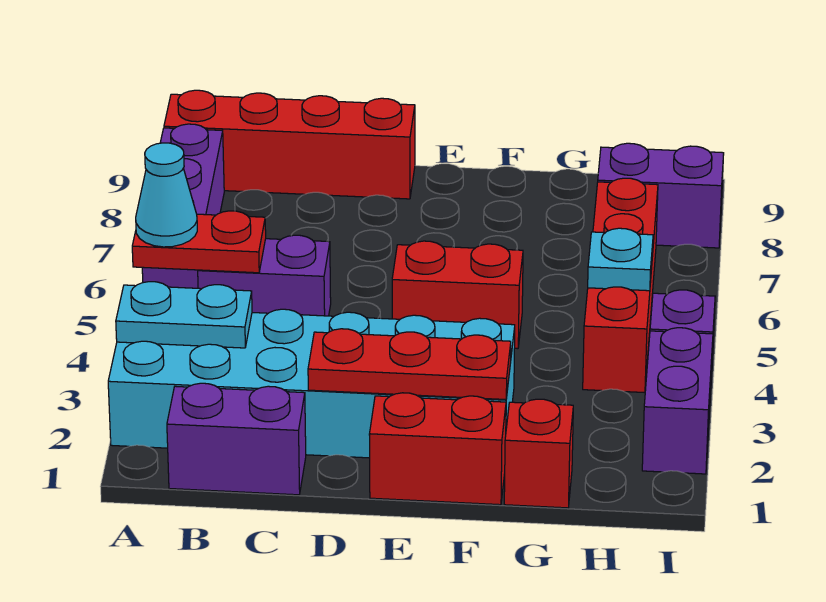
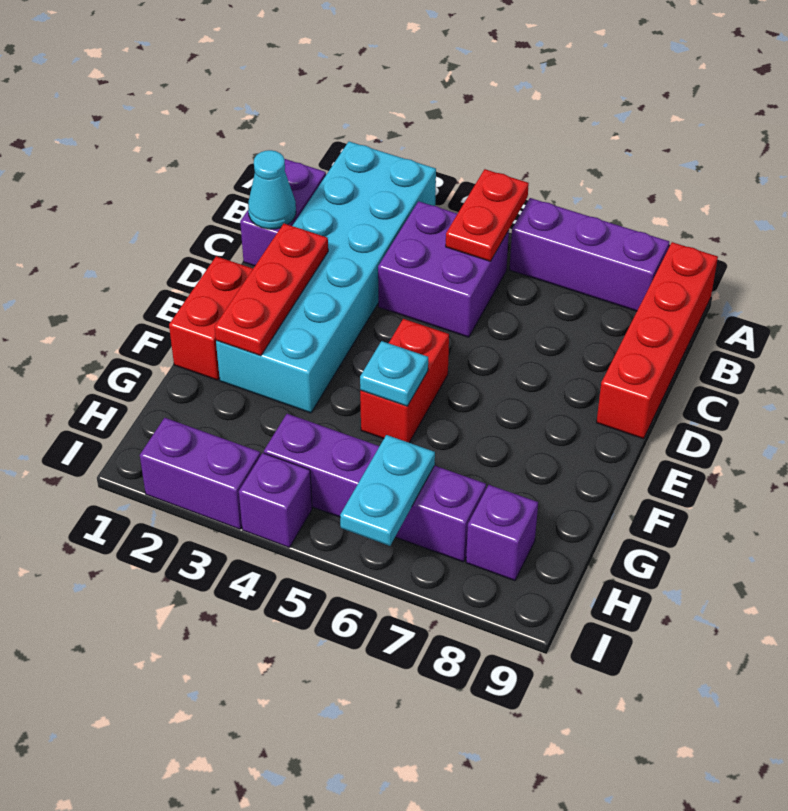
cyan plate A3:B3 level 2 -> cyan plate H6:I6 level 2
cyan cone A5 level 3 -> cyan cone C1 level 2
purple brick B5:C5 level 1 -> purple brick B4:C5 level 1
red brick G1 level 1 -> none
red brick H4:H7 level 1 -> purple brick H4:H7 level 1
cyan plate H5 level 2 -> cyan plate F5 level 2
purple brick H8:I8 level 1 -> purple brick H8 level 1

